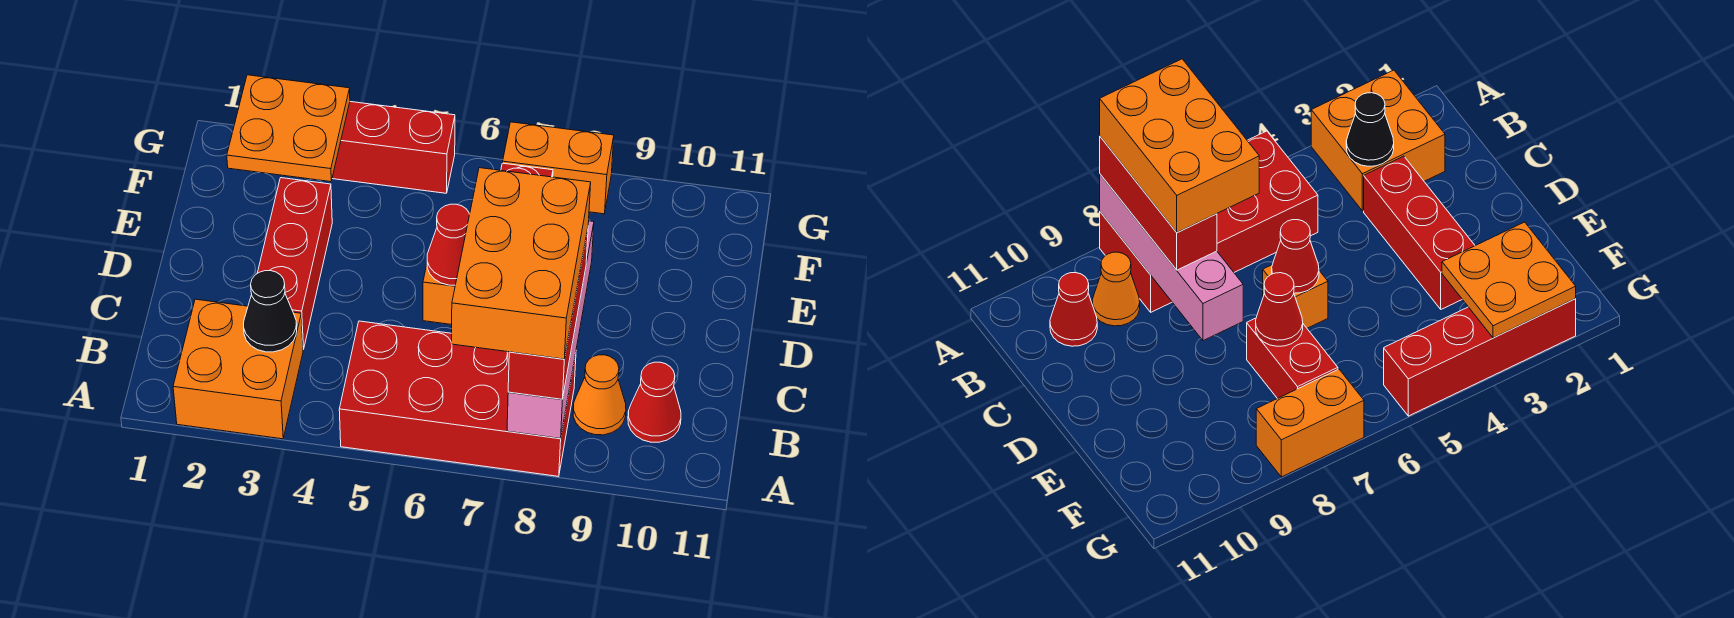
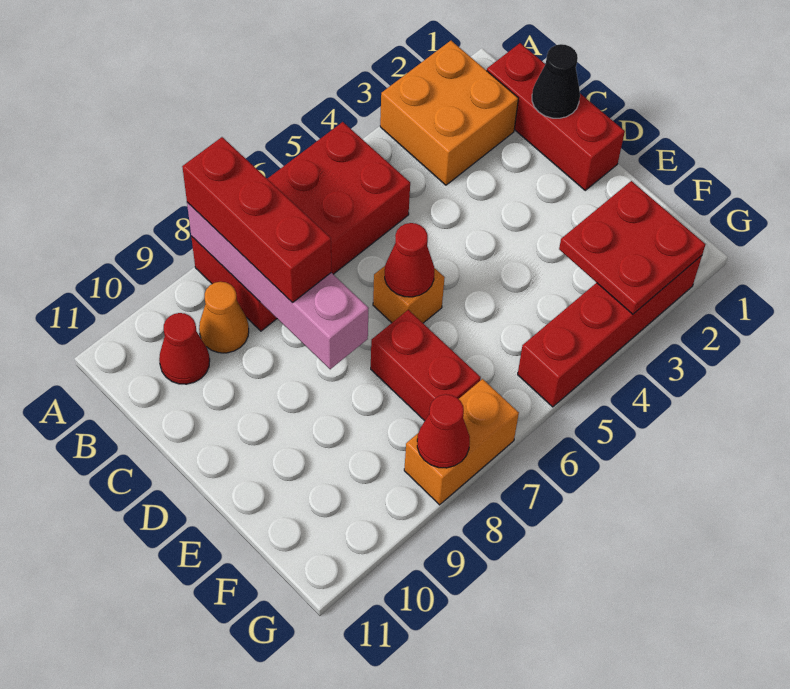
orange brick A7:C8 level 4 -> none
black cone B3 level 2 -> black cone C1 level 2
red brick C3:E3 level 1 -> red brick B1:D1 level 1
red cone E7 level 2 -> red cone G8 level 2
orange plate F2:G3 level 2 -> red plate F2:G3 level 2

